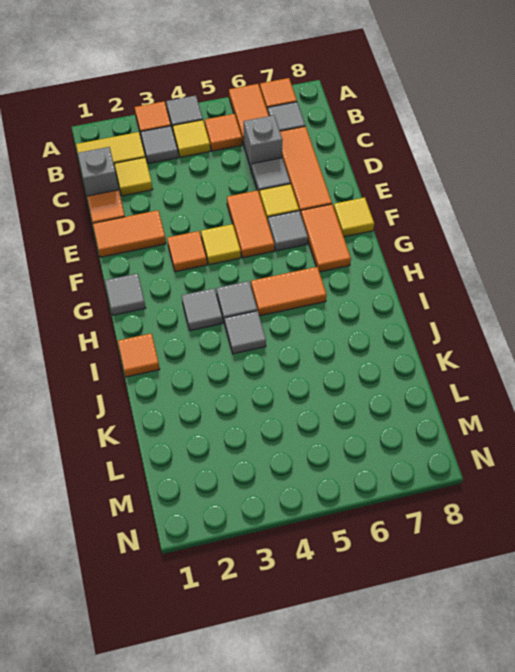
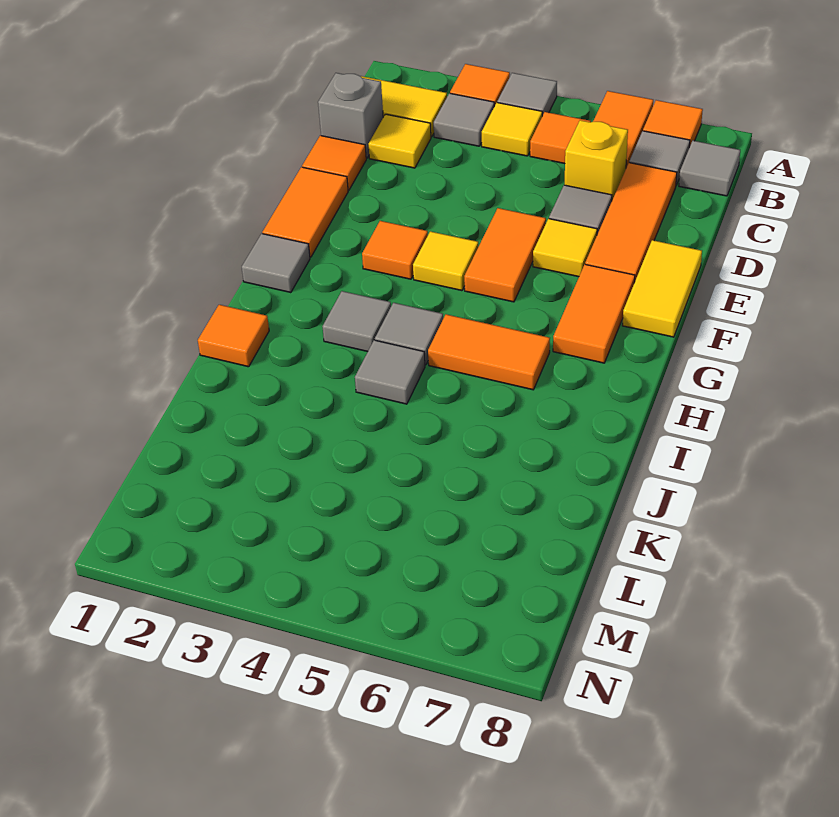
grey brick C6 level 1 -> yellow brick C6 level 1
orange tile E1:E2 level 1 -> orange tile E1:F1 level 1
grey tile F6 level 1 -> grey tile B8 level 1
yellow tile F8 level 1 -> yellow tile E8:F8 level 1

